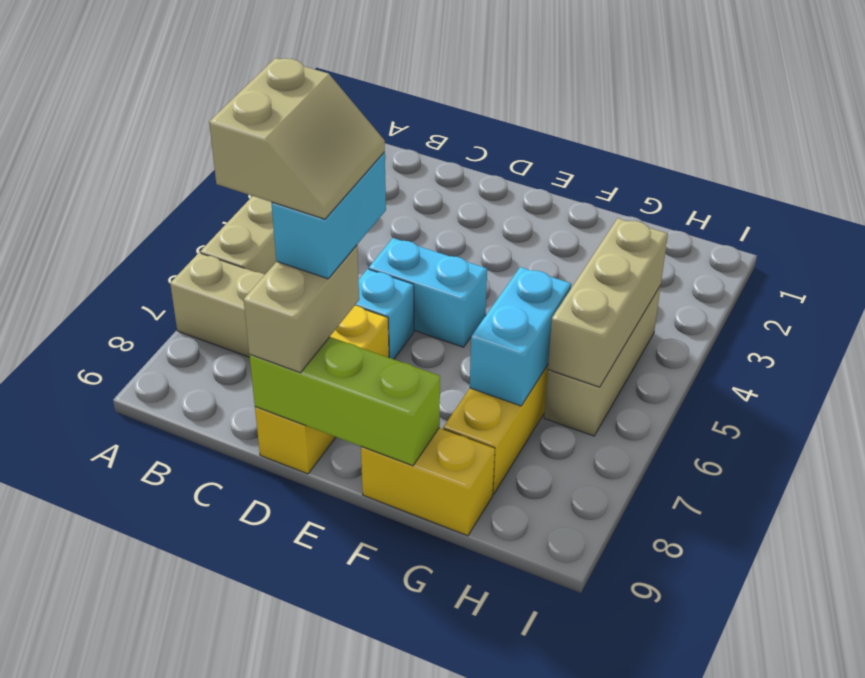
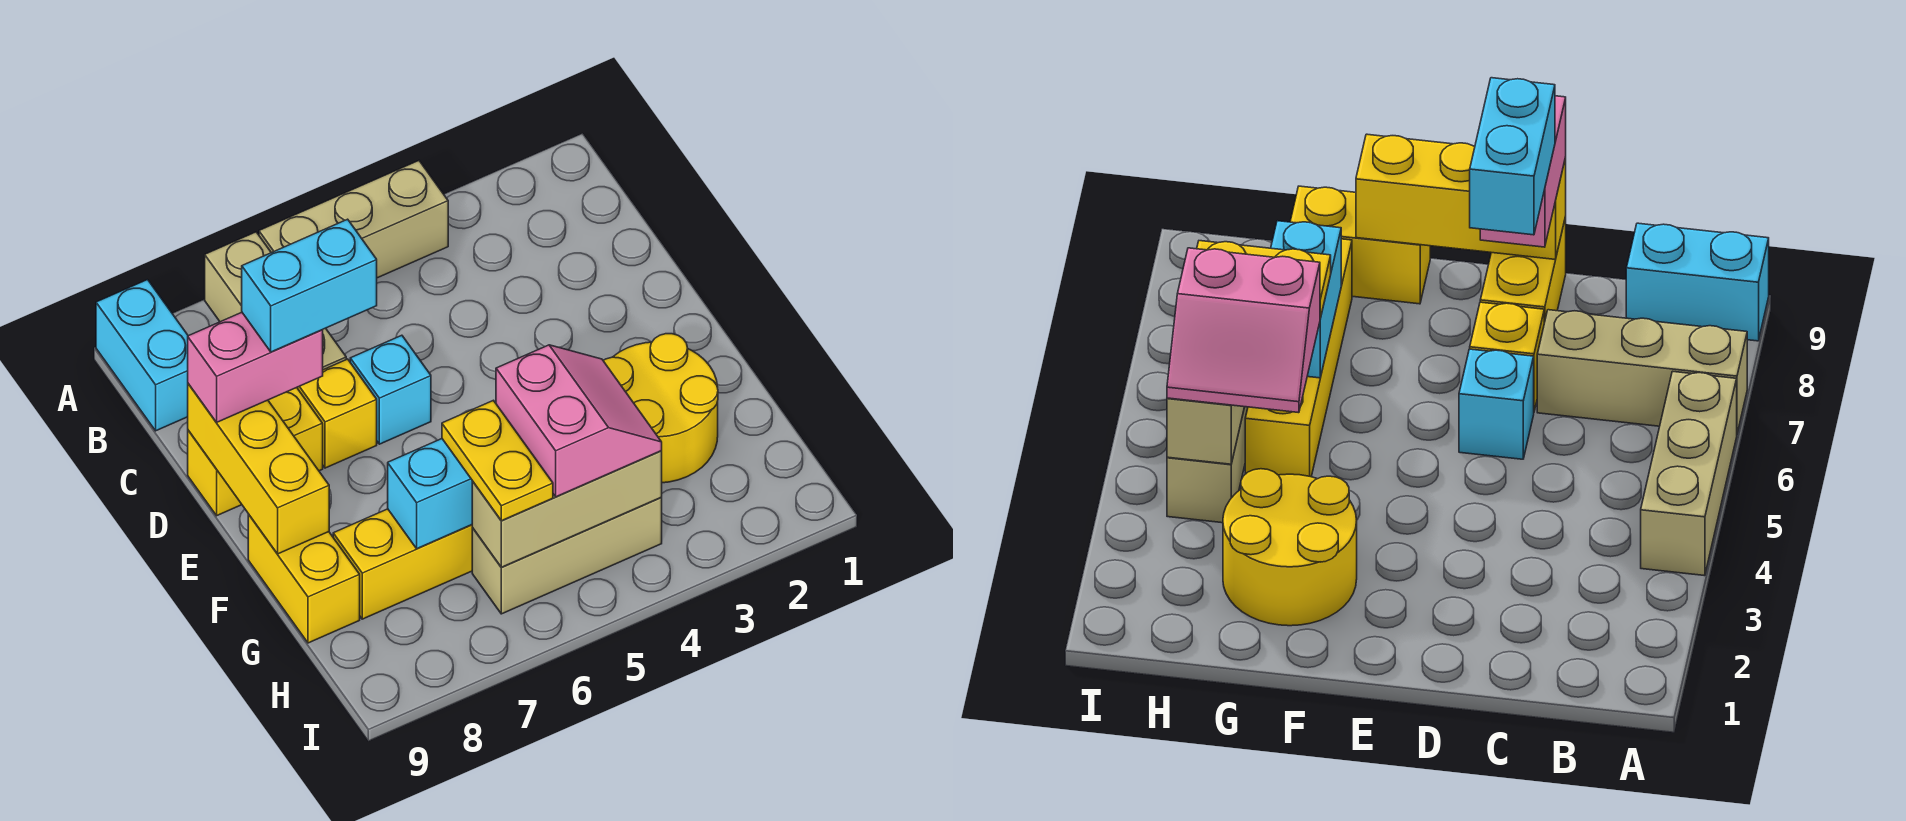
tan slope C7:D8 level 5 top C -> none
cyan brick D5:E5 level 1 -> cyan brick A9:B9 level 1
tan brick D8:D9 level 3 -> pink brick D8:D9 level 3
lime brick D9:F9 level 2 -> yellow brick D9:F9 level 2
none -> yellow round brick F2:G3 level 1
none -> pink slope G4:H5 level 3 top 5
none -> yellow plate G6:H6 level 3

